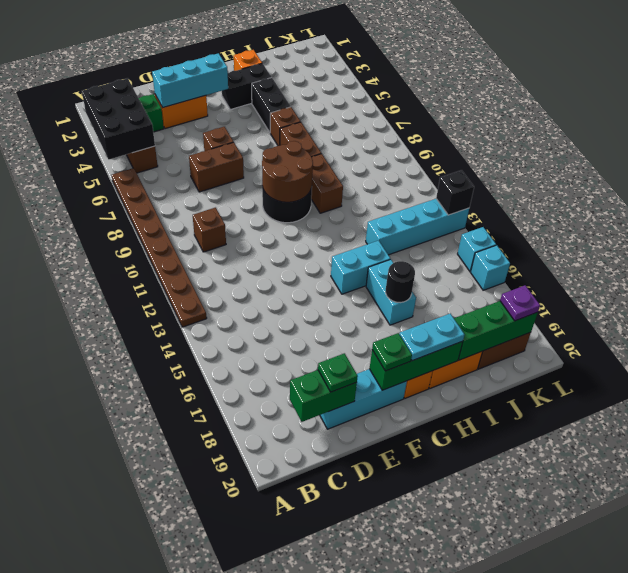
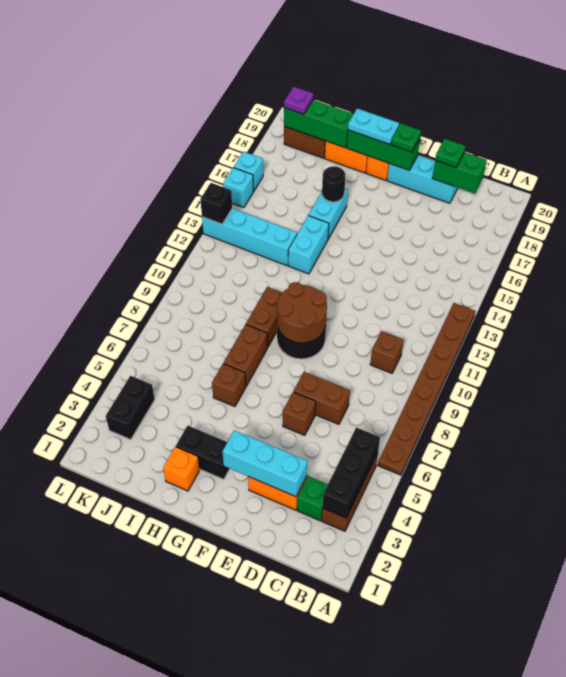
black brick A3:B5 level 2 -> black brick B3:B5 level 2
cyan brick G14:H14 level 1 -> cyan brick H13:H14 level 1
black brick H4:H5 level 1 -> black brick K3:K4 level 1

